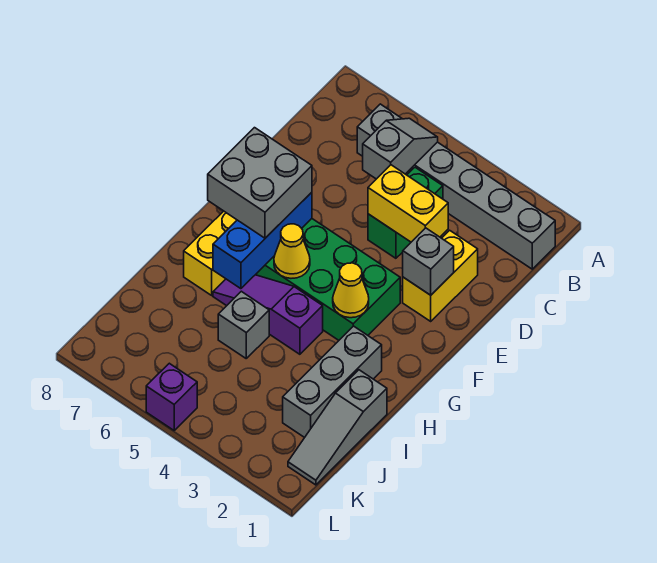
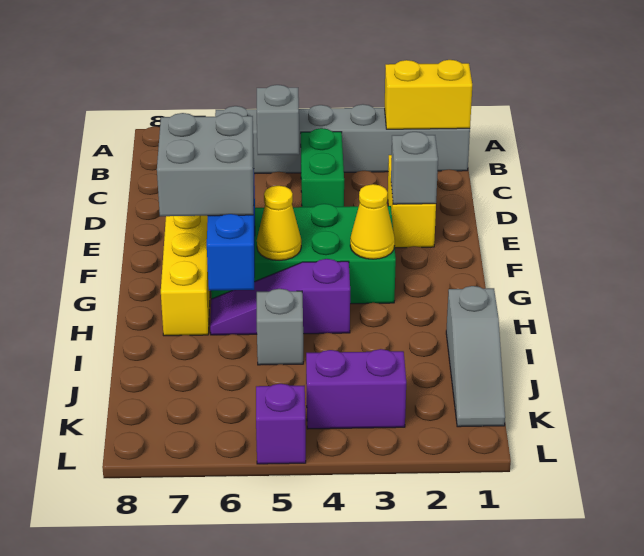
yellow brick D3:D4 level 2 -> yellow brick B1:B2 level 2
grey brick H2:J2 level 1 -> none
none -> purple brick K3:K4 level 1

